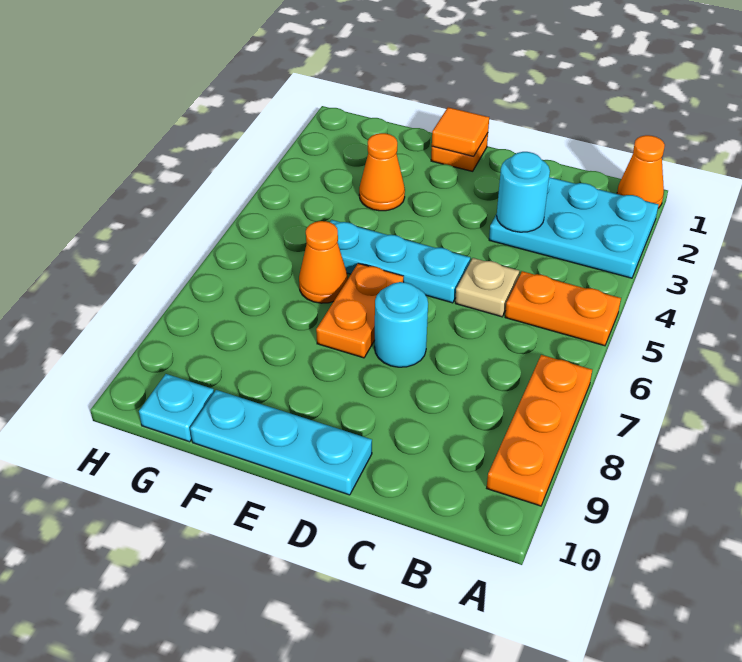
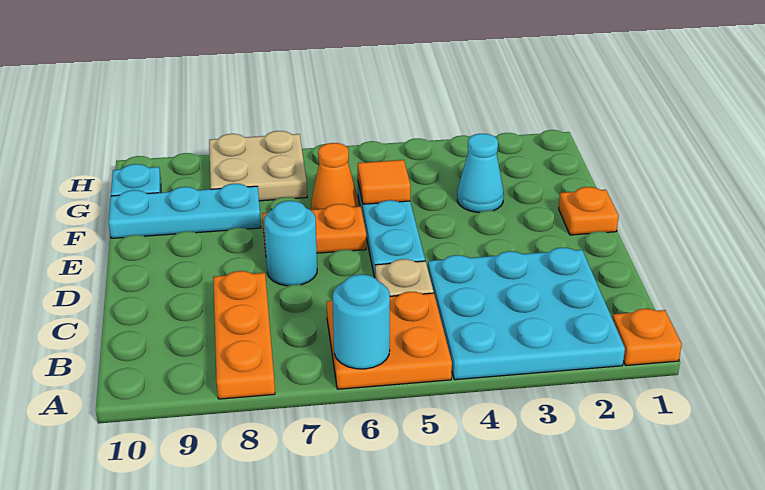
orange cone A1 level 1 -> orange plate A1 level 1
cyan plate A2:C3 level 1 -> cyan plate A2:C4 level 1
orange plate A5:B5 level 1 -> orange plate A5:B6 level 1
orange plate A7:A9 level 1 -> orange plate A8:C8 level 1
cyan round brick C3 level 2 -> cyan round brick A6 level 2
cyan plate D10:F10 level 1 -> cyan plate F8:F10 level 1
orange tile E1 level 2 -> orange tile F5 level 2
orange cone F3 level 1 -> cyan cone F3 level 1
none -> tan plate G7:H8 level 1

